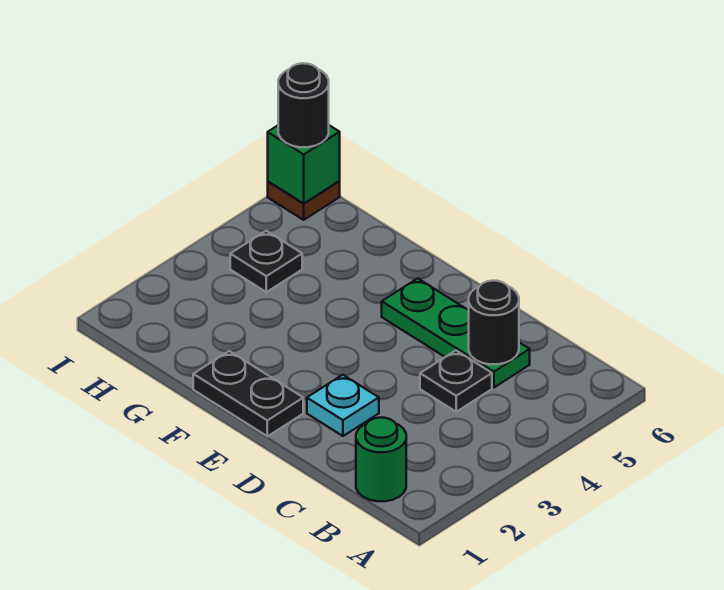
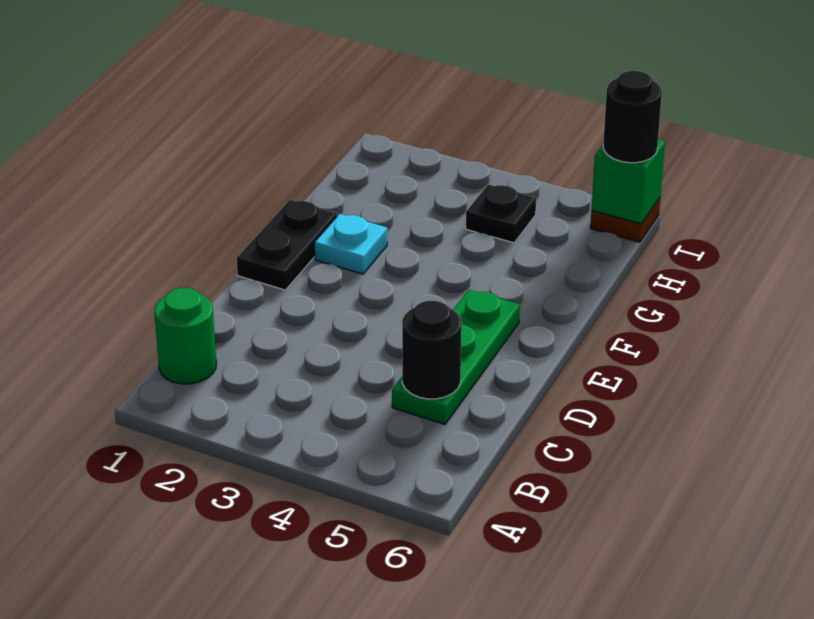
black plate C4 level 1 -> none
cyan plate D2 level 1 -> cyan plate F2 level 1

